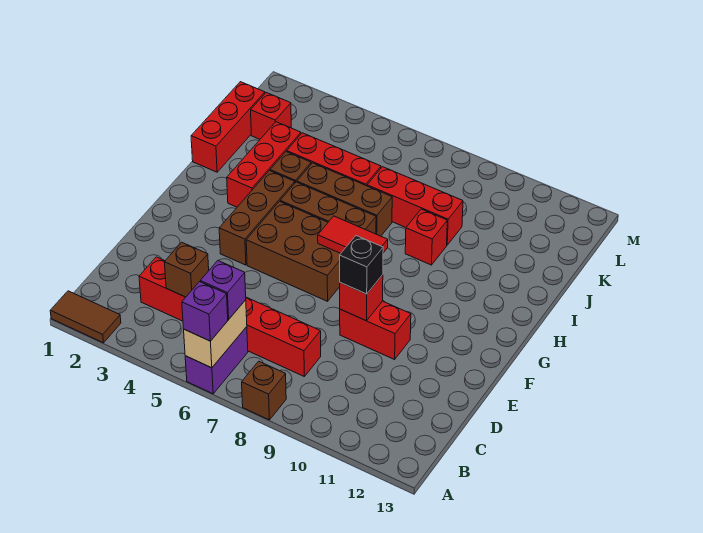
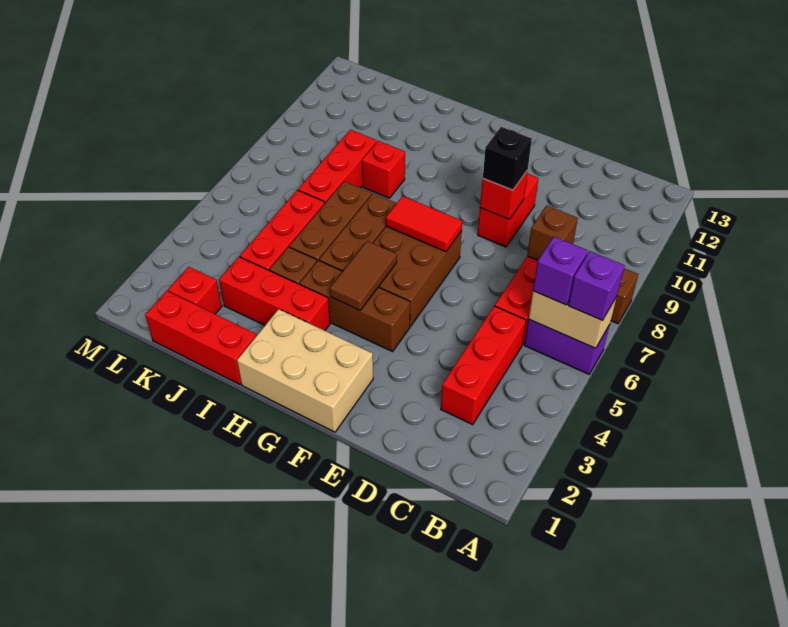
brown tile A1:A2 level 1 -> brown tile G4:G5 level 2
brown brick C4 level 2 -> brown brick C8 level 2
none -> tan brick F1:H2 level 1
red tile G7:G8 level 2 -> red tile F7:G7 level 2

